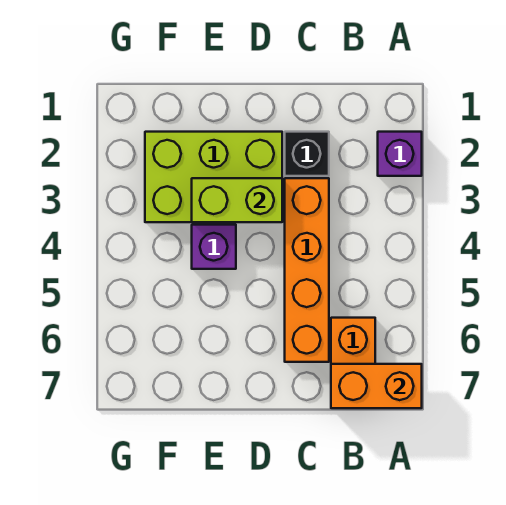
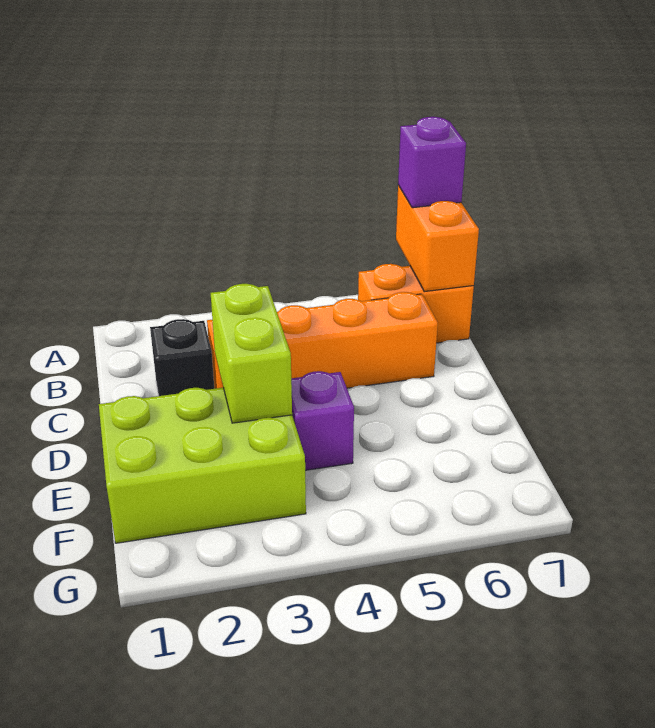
purple brick A2 level 1 -> purple brick A7 level 3
lime brick D2:F3 level 1 -> lime brick E1:F3 level 1

